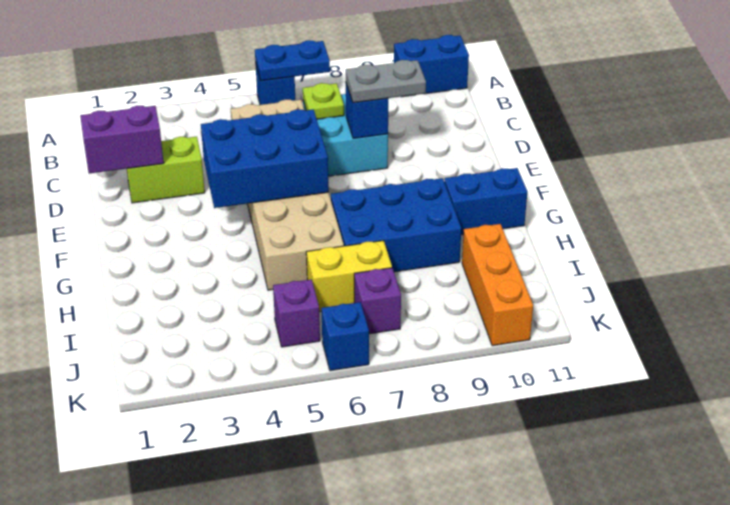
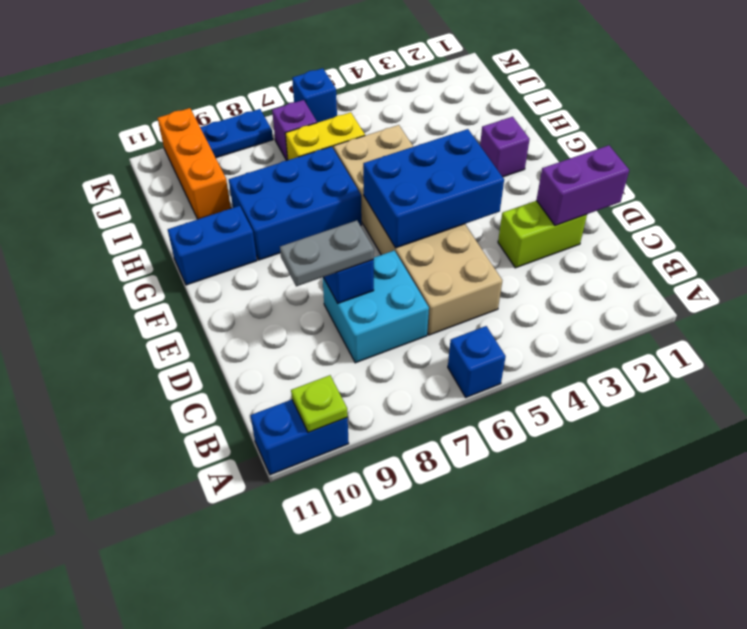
blue plate A6:A7 level 2 -> blue plate K8:K9 level 1
lime plate C7 level 2 -> lime plate A10 level 2
purple brick J5 level 1 -> purple brick G2 level 1

